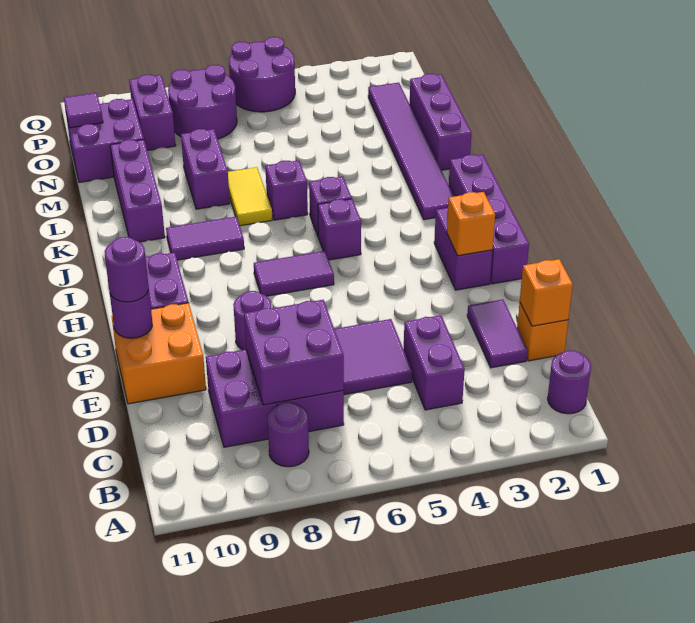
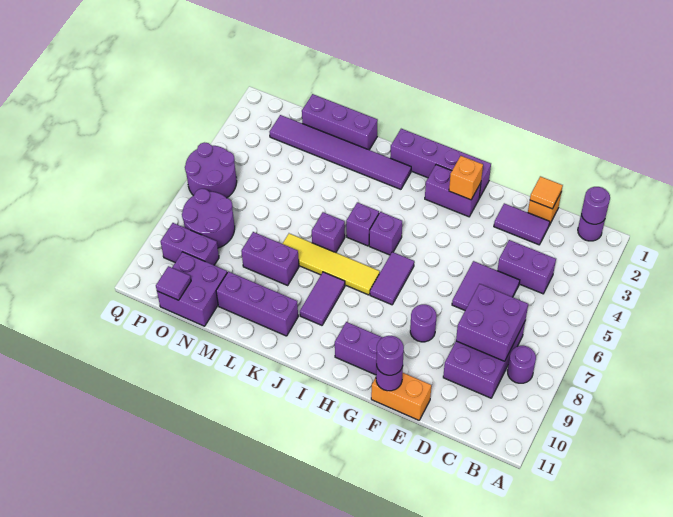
none -> purple round brick B1 level 2
orange brick D1 level 2 -> orange tile D1 level 2
orange brick E10:F11 level 1 -> orange brick E11:F11 level 1
yellow tile K7:L7 level 1 -> yellow tile I7:L7 level 1

